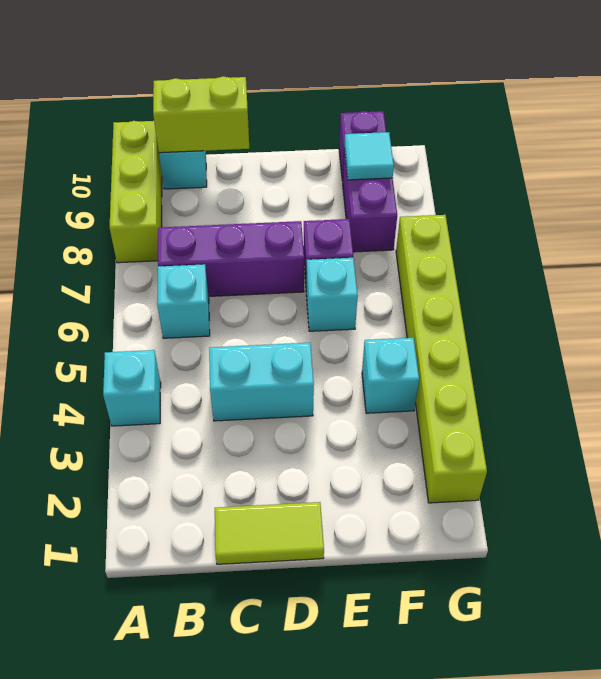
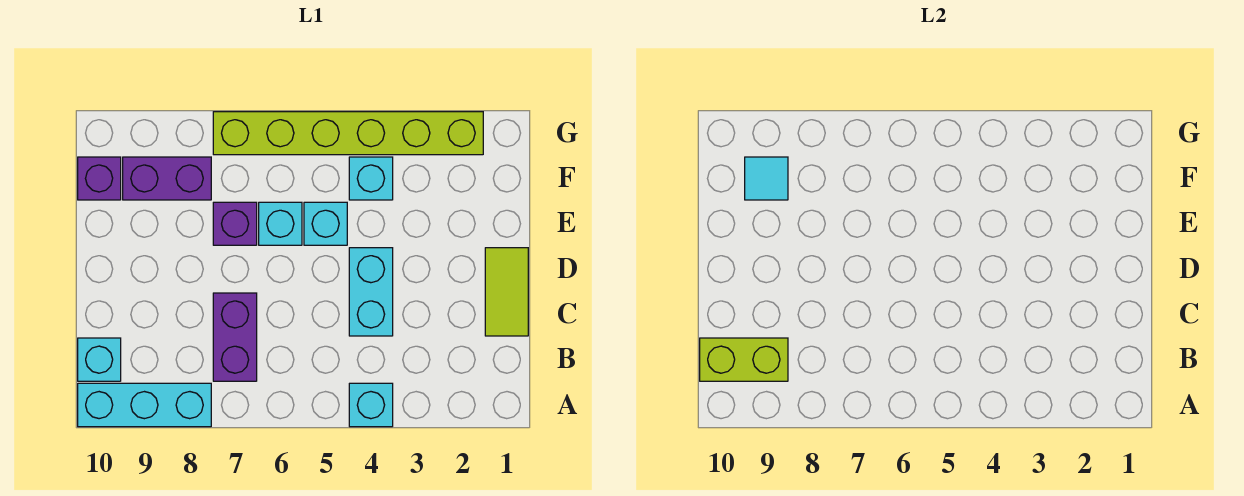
lime brick A8:A10 level 1 -> cyan brick A8:A10 level 1
cyan brick B6 level 1 -> cyan brick E5 level 1
purple brick B7:D7 level 1 -> purple brick B7:C7 level 1
lime brick B10:C10 level 2 -> lime brick B9:B10 level 2

